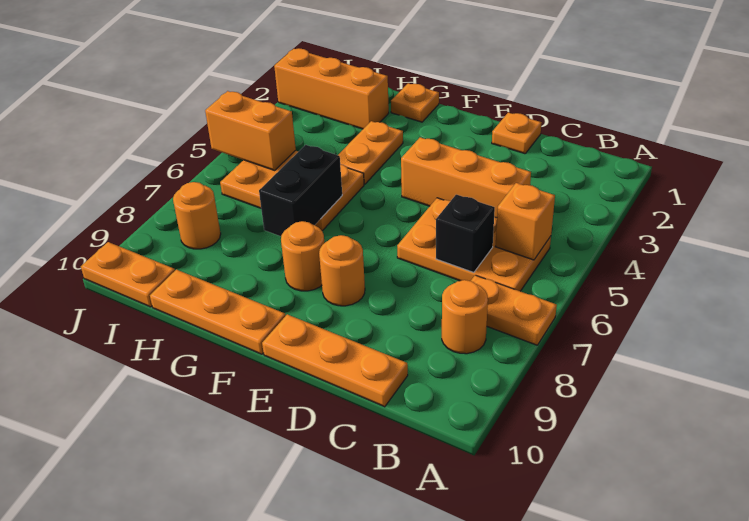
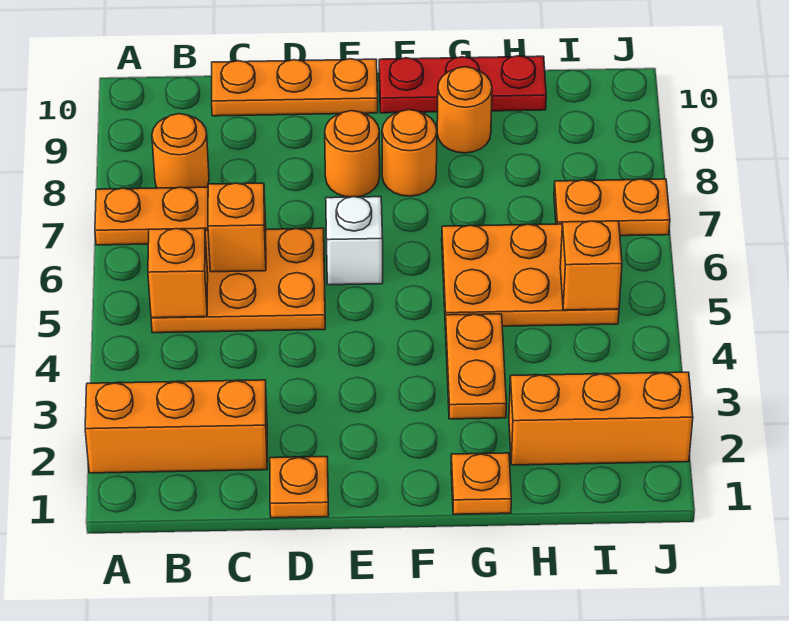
orange brick C4:E4 level 1 -> orange brick A2:C2 level 1
black brick C6 level 2 -> orange brick C6 level 2
none -> white brick E6 level 1
orange plate F10:H10 level 1 -> red plate F10:H10 level 1
black brick G6:G7 level 2 -> none
orange brick I5:J5 level 2 -> orange brick I5 level 2
orange round brick I8 level 1 -> orange round brick G9 level 1
orange plate I10:J10 level 1 -> orange plate I7:J7 level 1

